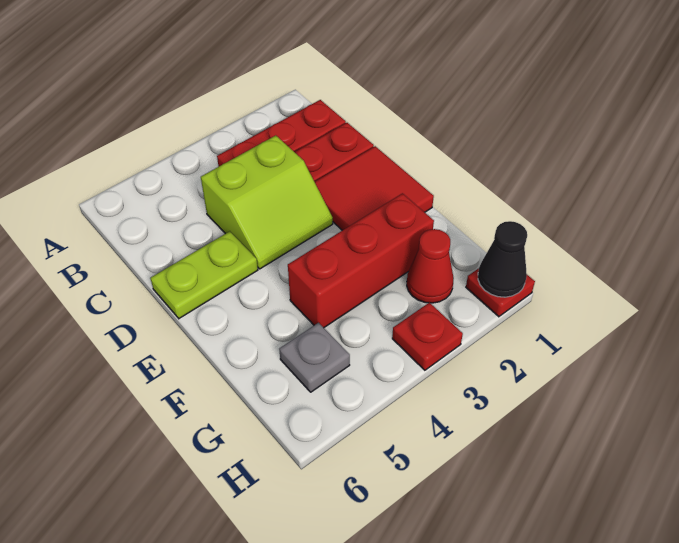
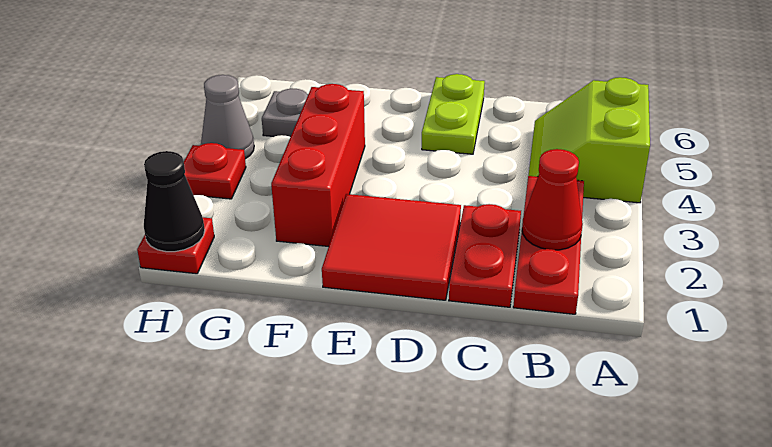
lime slope C3:D4 level 1 top C -> lime slope A4:B5 level 1 top A
red cone G2 level 1 -> red cone B2 level 2
none -> grey cone H4 level 1

